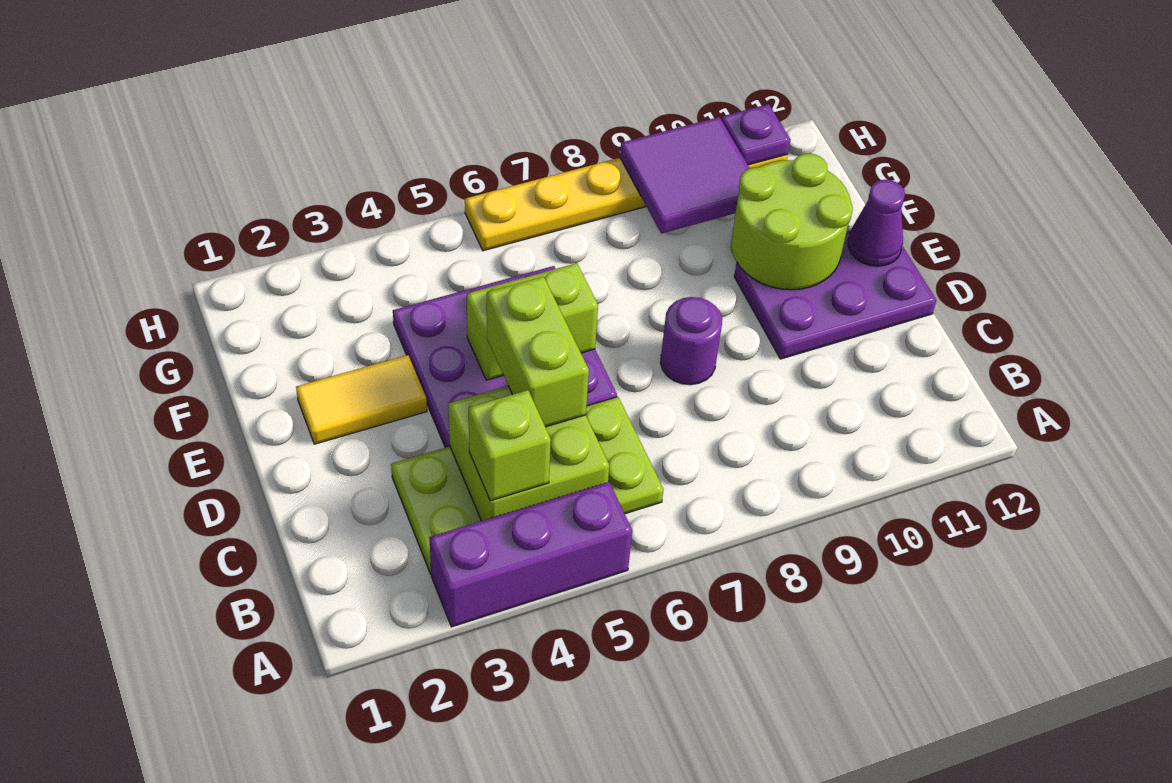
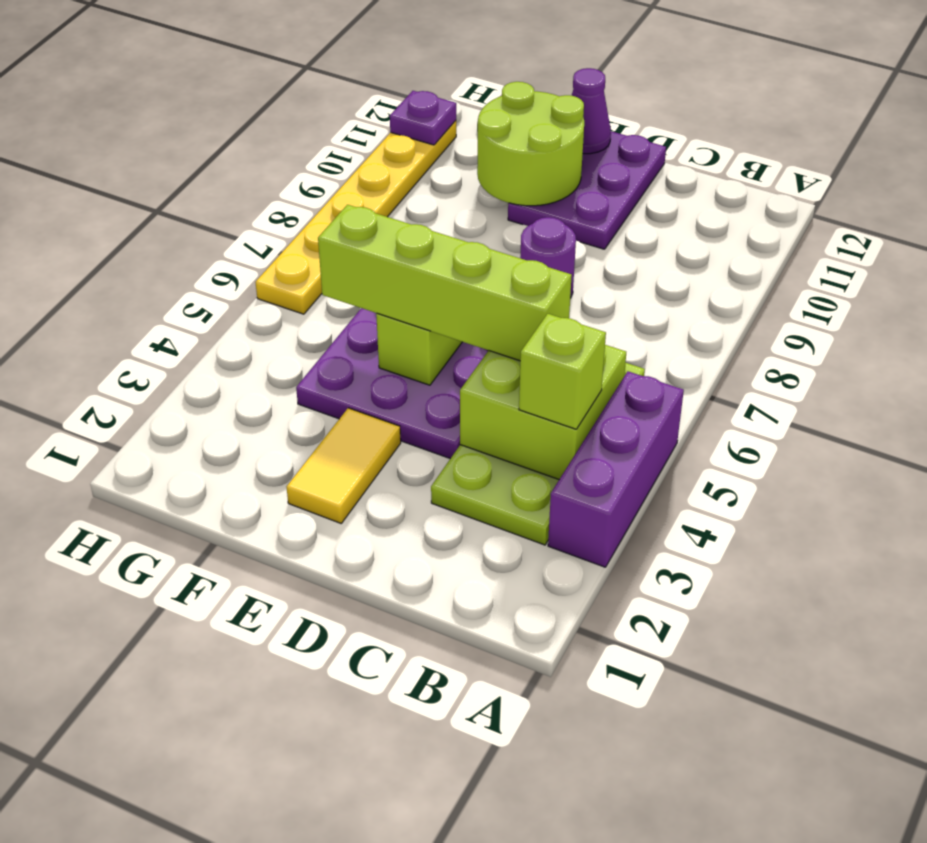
lime brick C5:D5 level 3 -> lime brick C5:F5 level 3
purple tile G9:H10 level 2 -> none

